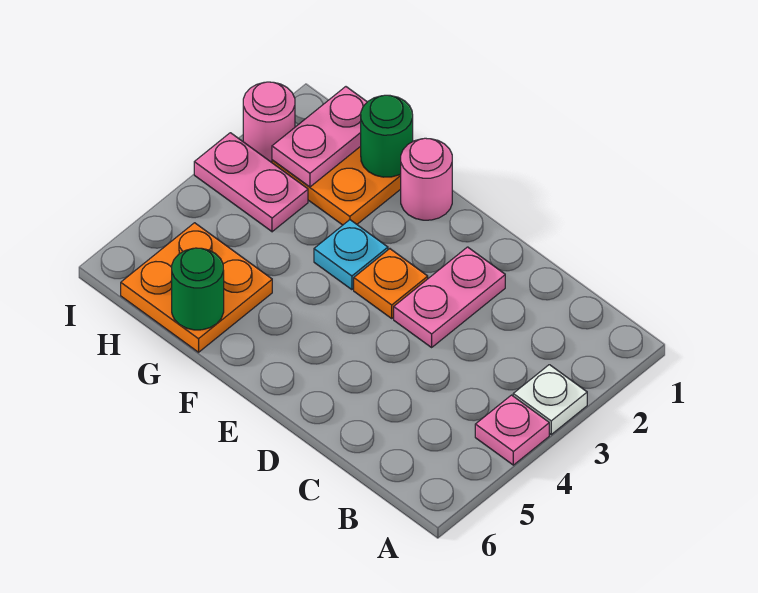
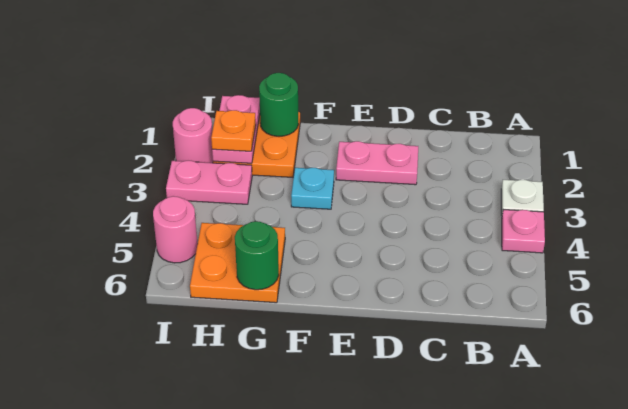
pink plate D2:D3 level 1 -> pink plate D2:E2 level 1
orange plate E3 level 1 -> orange plate H2 level 3
pink round brick F1 level 1 -> pink round brick I5 level 1

